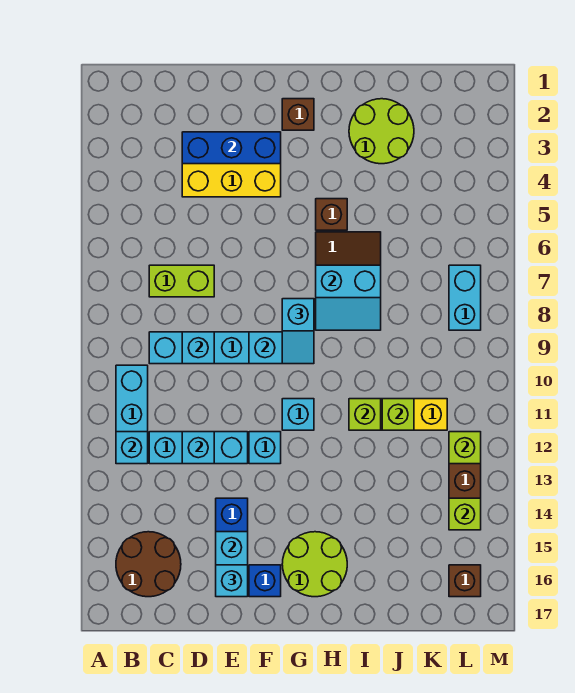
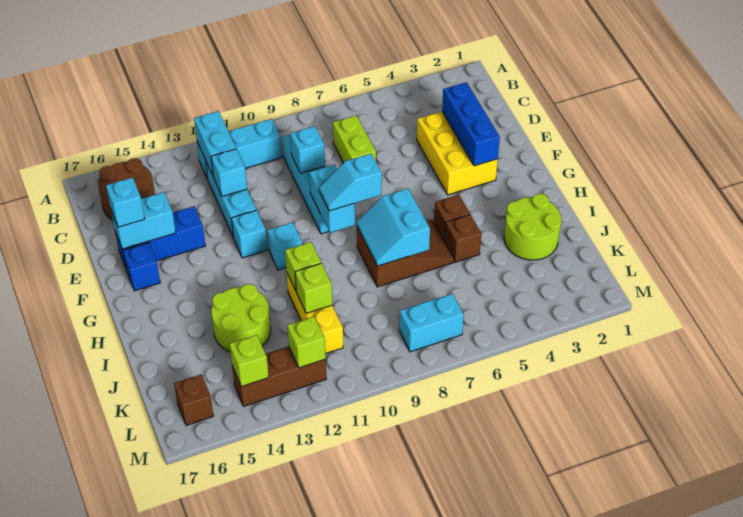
cyan brick B12 level 2 -> cyan brick B12:C12 level 2
brown brick G2 level 1 -> brown brick I5 level 1
lime round brick G15:H16 level 1 -> lime round brick I13:J14 level 1

